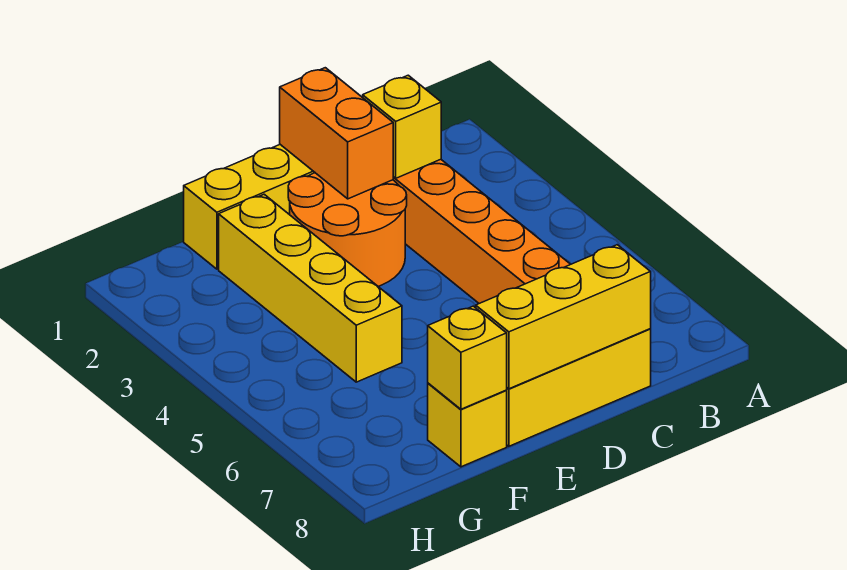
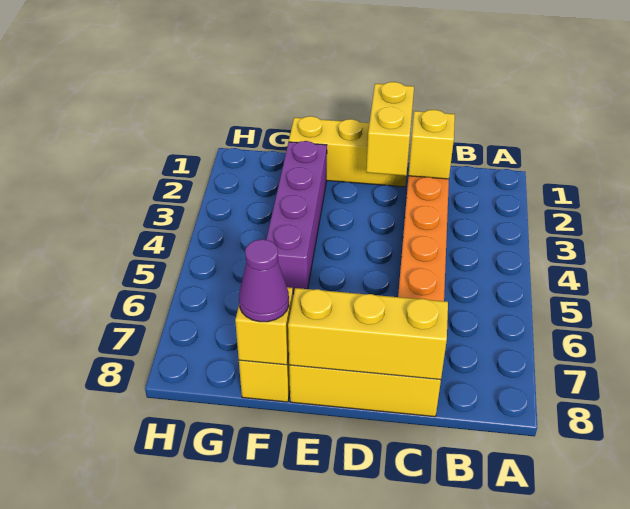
orange brick D1:D2 level 2 -> yellow brick D1:D2 level 2
orange round brick D2:E3 level 1 -> none
yellow brick F2:F5 level 1 -> purple brick F2:F5 level 1
none -> purple cone F8 level 3

